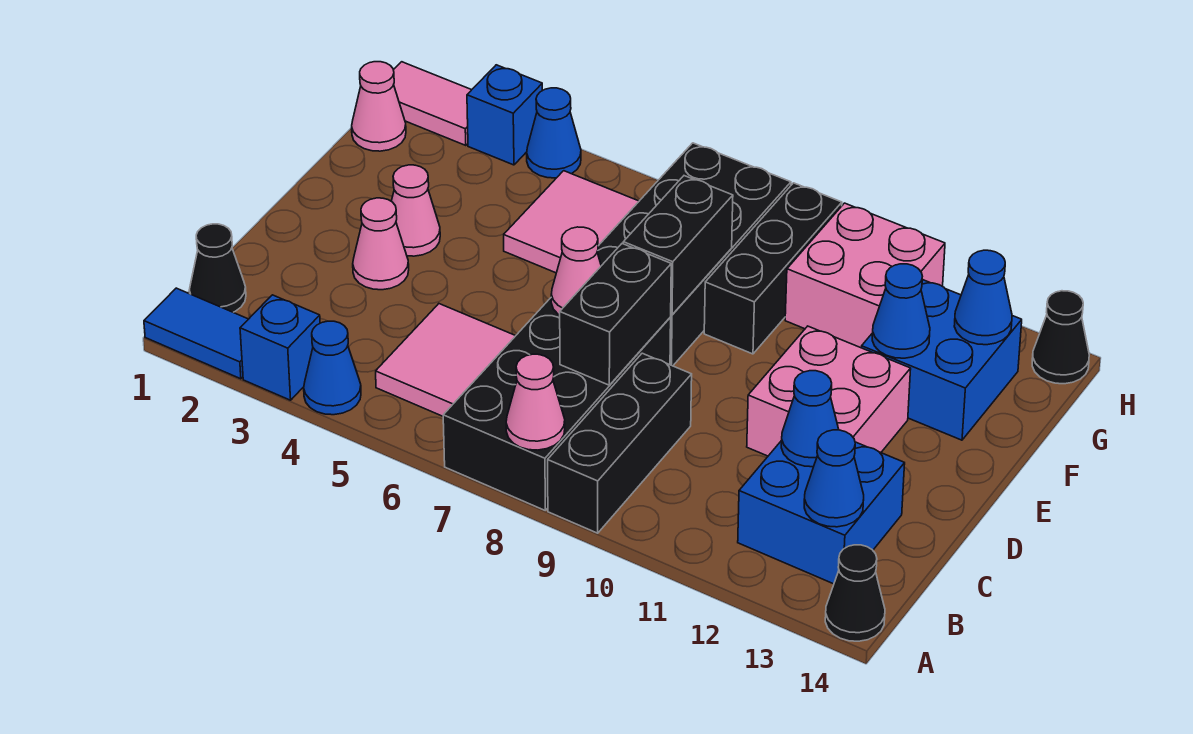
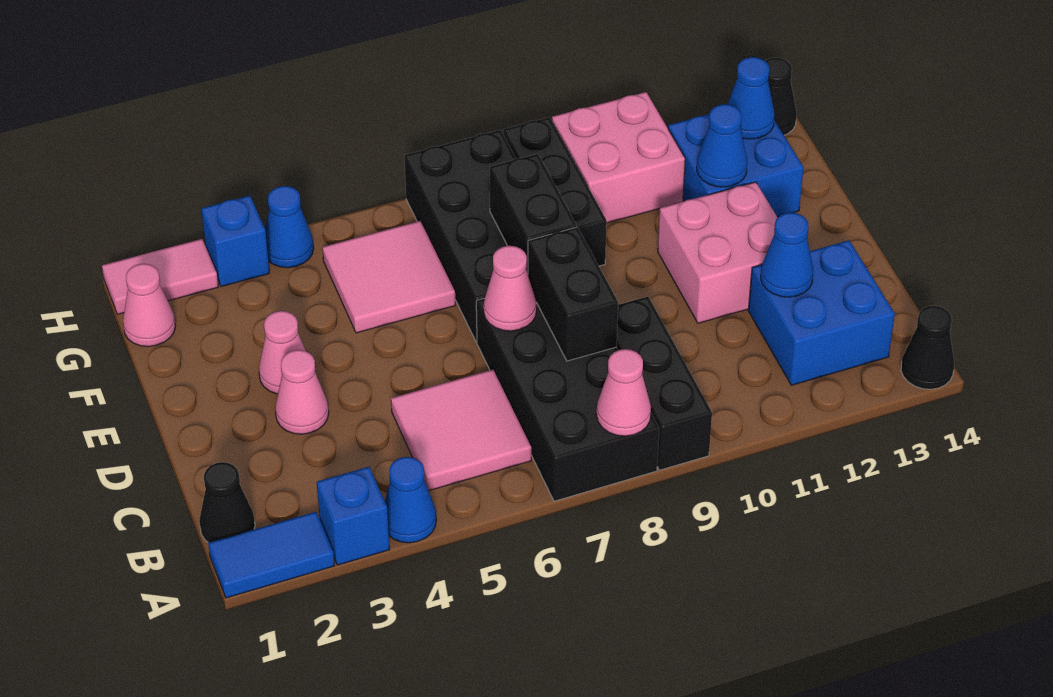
blue cone B13 level 2 -> none

